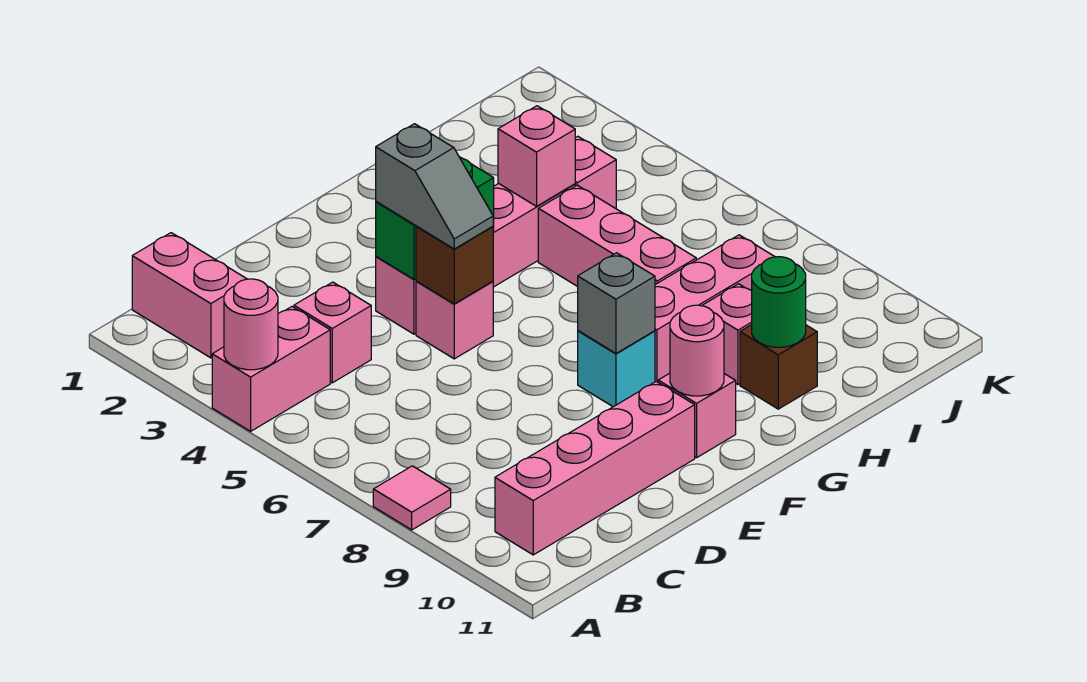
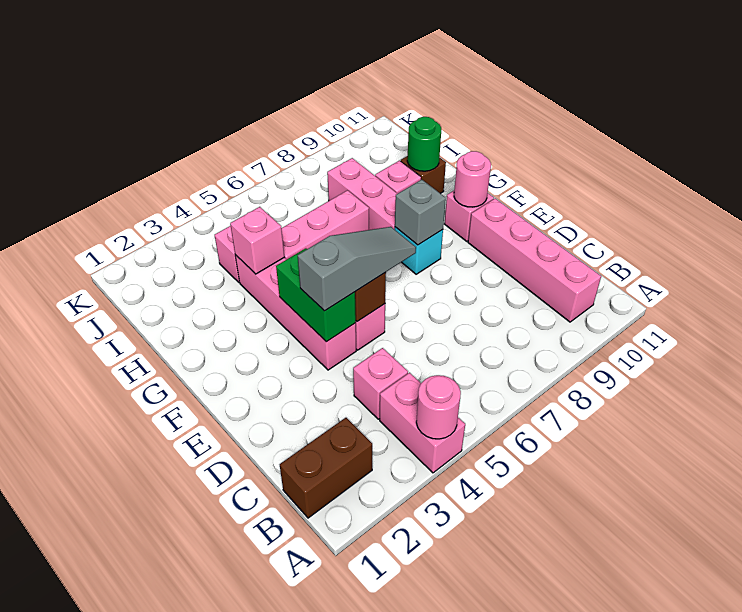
pink tile A8 level 1 -> none
pink brick B1:B2 level 1 -> brown brick B1:B2 level 1
grey slope E4:E5 level 3 top 4 -> grey slope E4:E6 level 3 top 4

